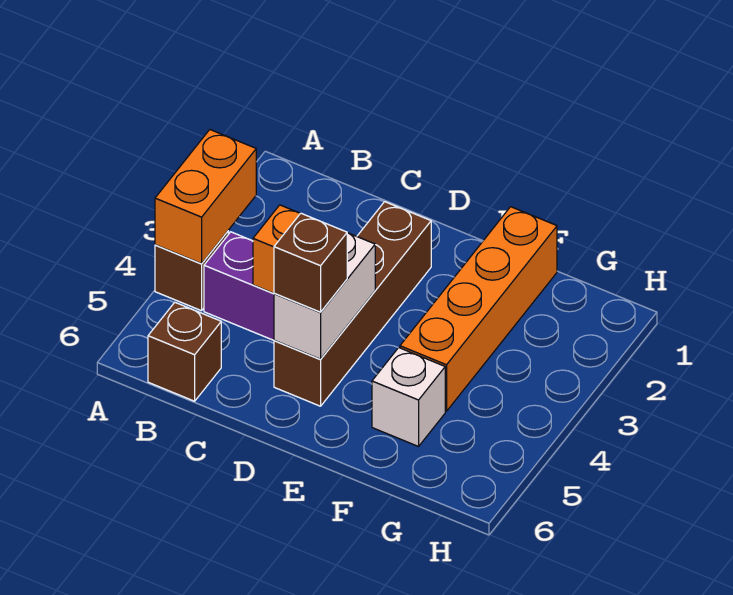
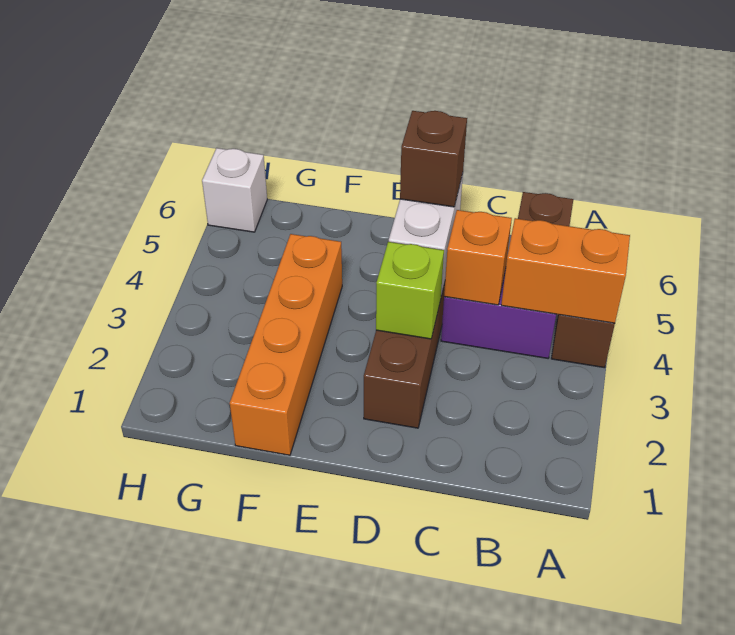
orange brick A3:A4 level 2 -> orange brick A4:B4 level 2
none -> lime brick D3 level 2
white brick F5 level 1 -> white brick H6 level 1

